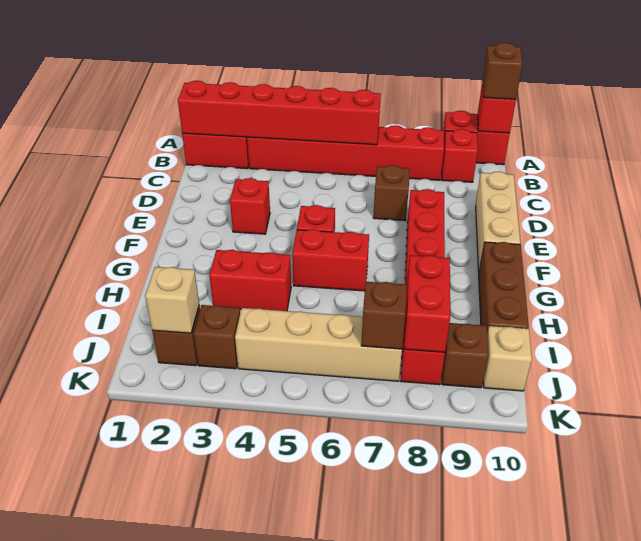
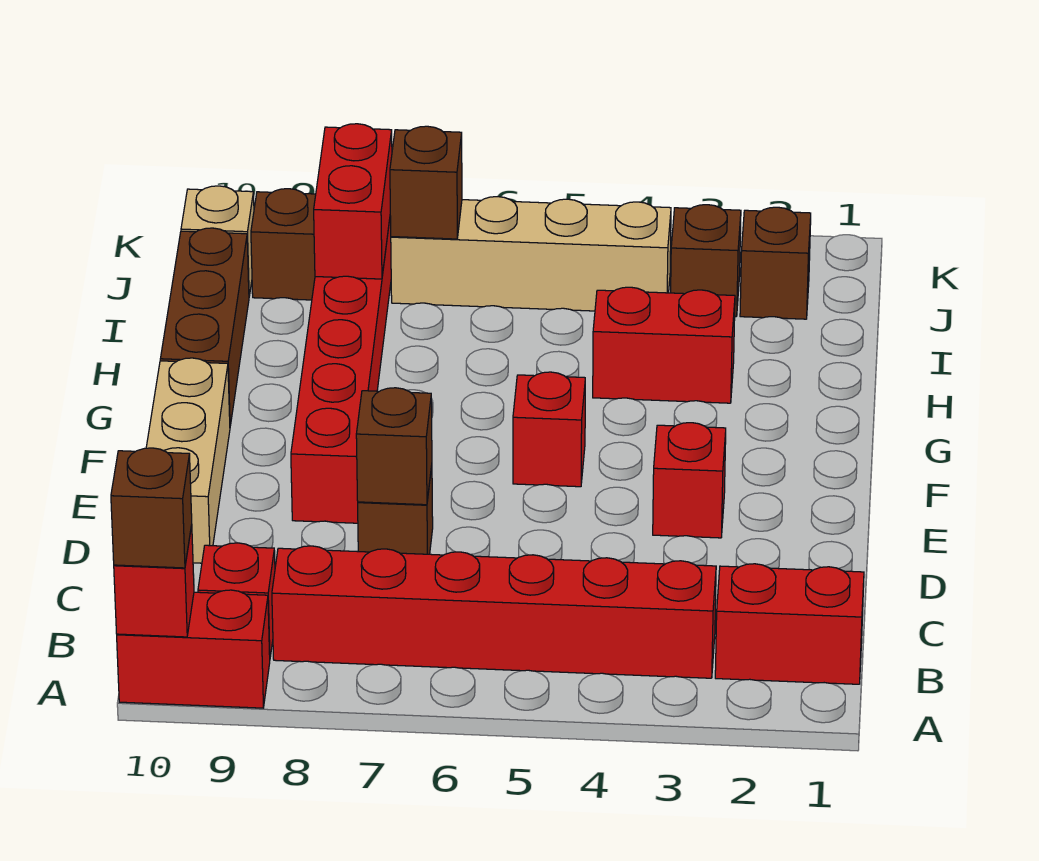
red brick B1:B6 level 2 -> none
none -> brown brick D7 level 2
red brick G5:G6 level 1 -> none
tan brick J2 level 2 -> none

